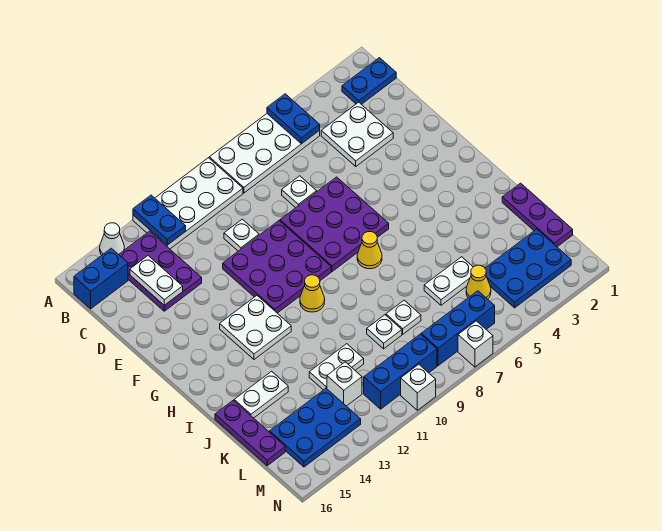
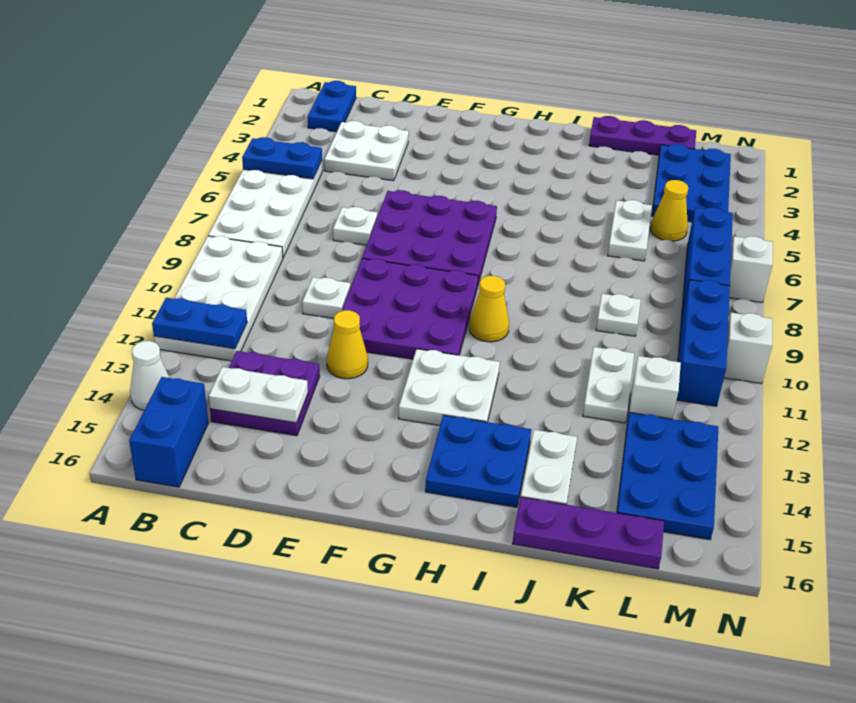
purple plate B13:D14 level 1 -> purple plate C13:D14 level 1
yellow cone H7 level 1 -> yellow cone E12 level 1
none -> blue plate H14:I15 level 1
white plate K8 level 1 -> none

